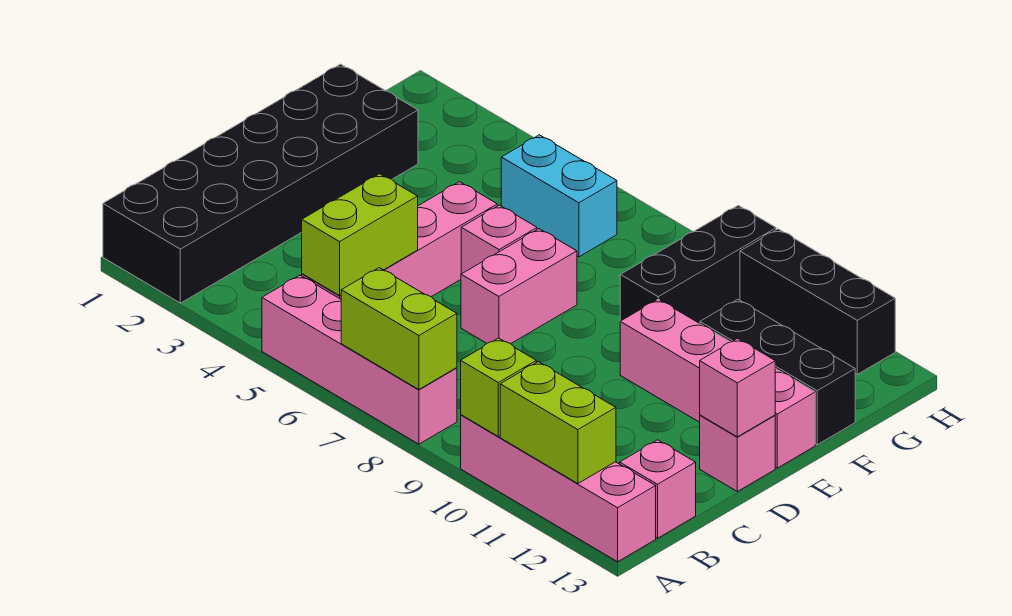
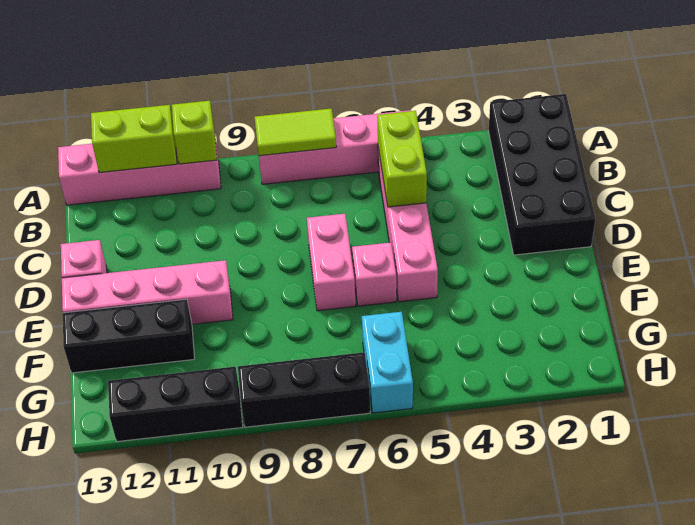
black brick A1:F2 level 1 -> black brick A1:D2 level 1
lime brick A7:A8 level 2 -> lime tile A7:A8 level 2
pink brick B13 level 1 -> none
pink brick D13 level 2 -> none
black brick F9:H9 level 1 -> black brick H7:H9 level 1
cyan brick G5:G6 level 1 -> cyan brick G6:H6 level 1

